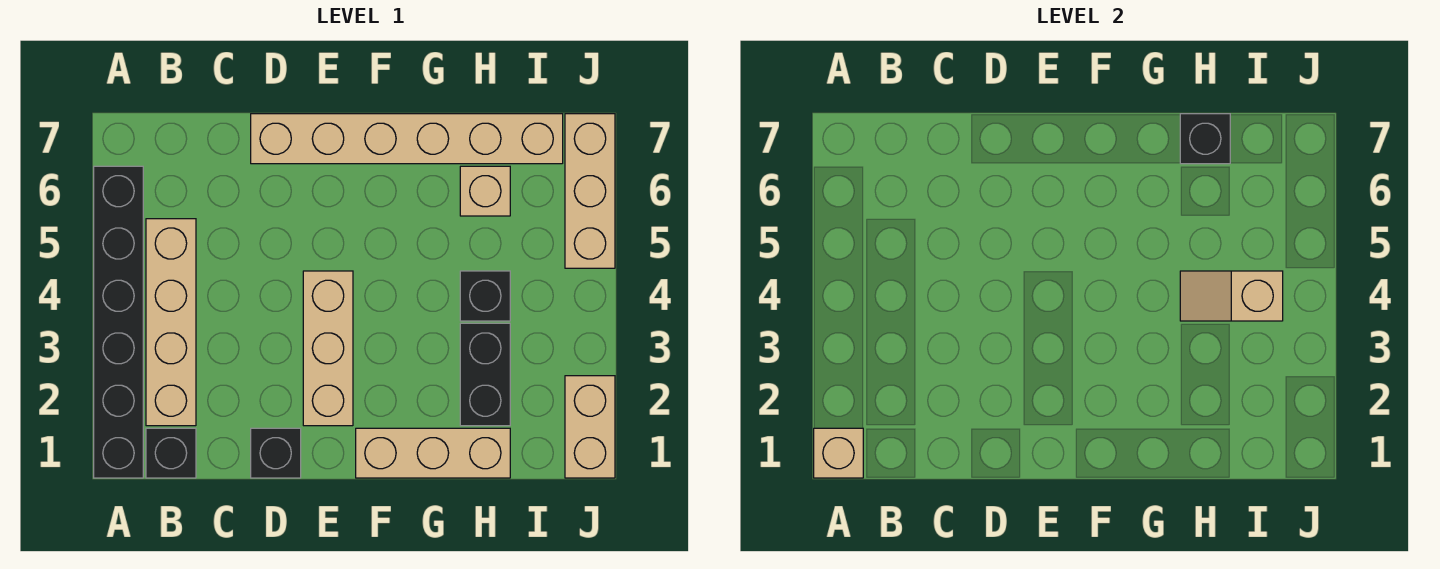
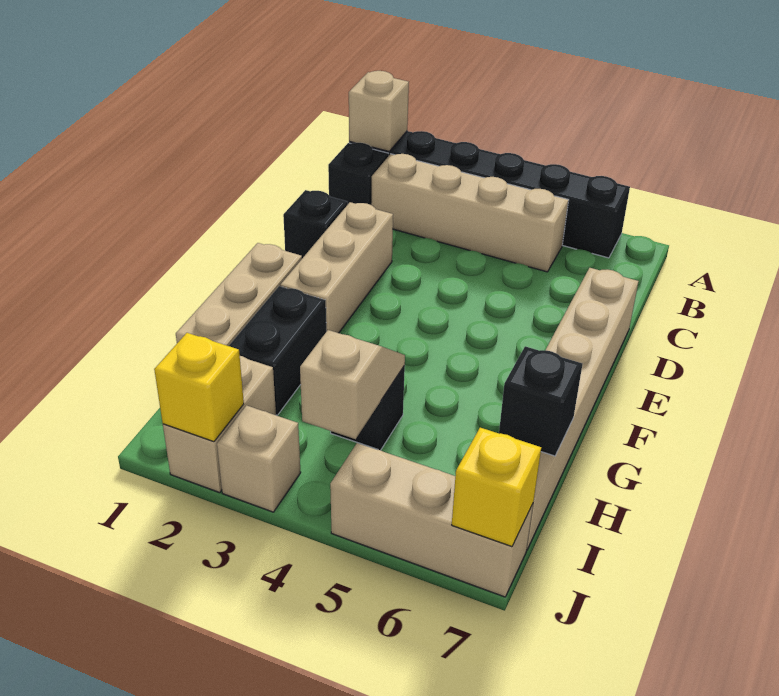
tan brick E2:E4 level 1 -> tan brick D2:F2 level 1
black brick H2:H3 level 1 -> black brick G2:H2 level 1
tan brick H6 level 1 -> tan brick J3 level 1
tan brick J1:J2 level 1 -> tan brick I2:J2 level 1
none -> yellow brick J2 level 2
none -> yellow brick J7 level 2

